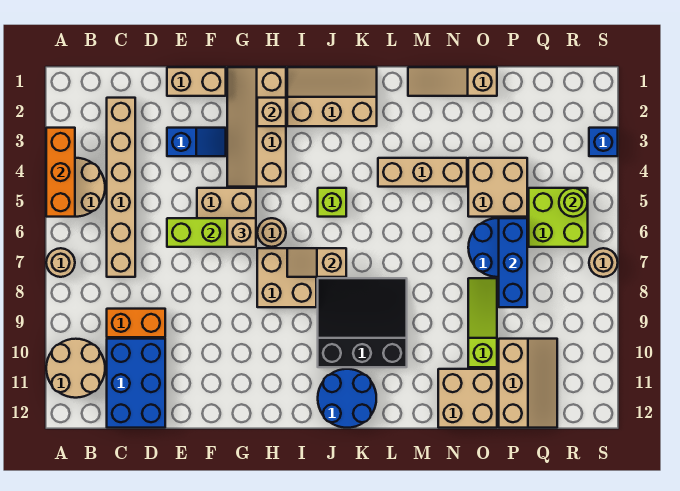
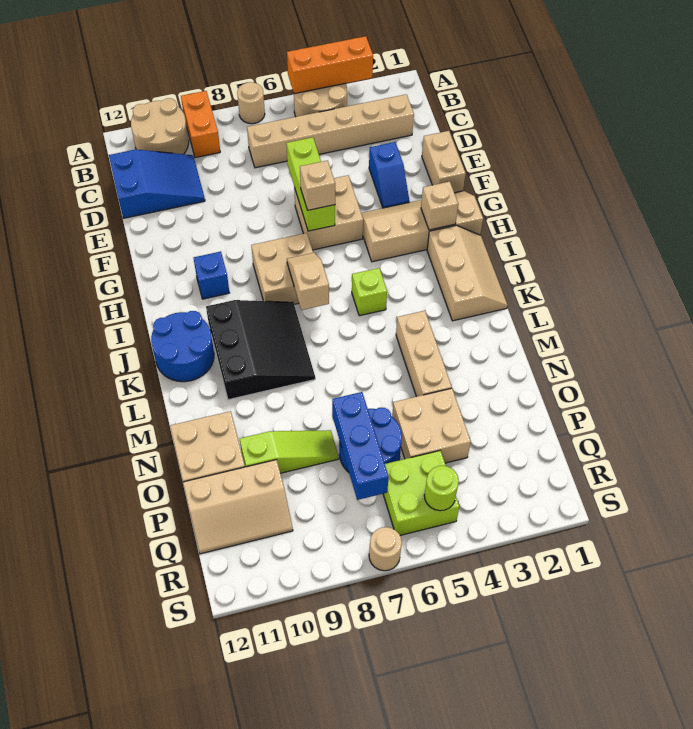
orange brick C9:D9 level 1 -> orange brick A9:B9 level 1
blue brick C10:D12 level 1 -> blue slope C10:D12 level 1 top 12
tan round brick H6 level 1 -> none
tan slope M1:O1 level 1 top O -> none
blue brick P6:P8 level 2 -> blue brick O7:Q7 level 2
blue brick S3 level 1 -> blue brick H10 level 1

